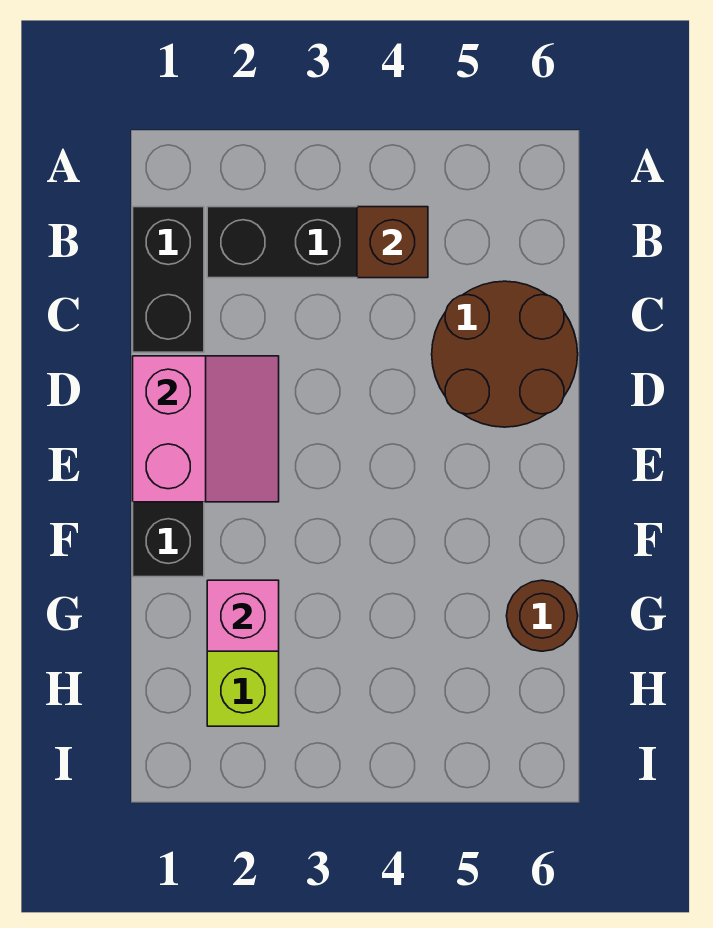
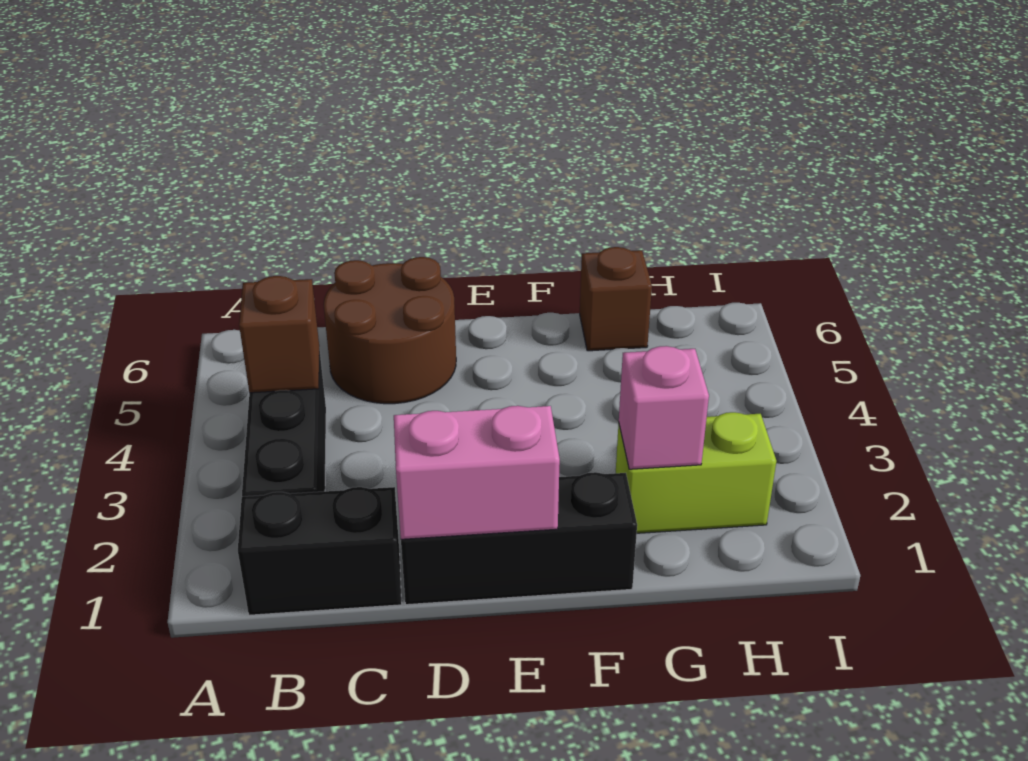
brown round brick G6 level 1 -> brown brick G6 level 1

